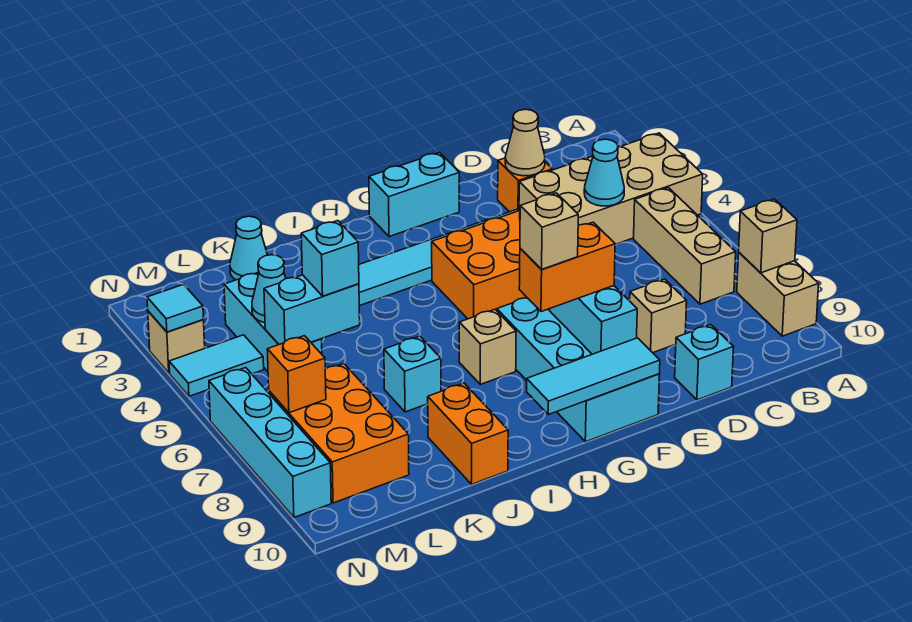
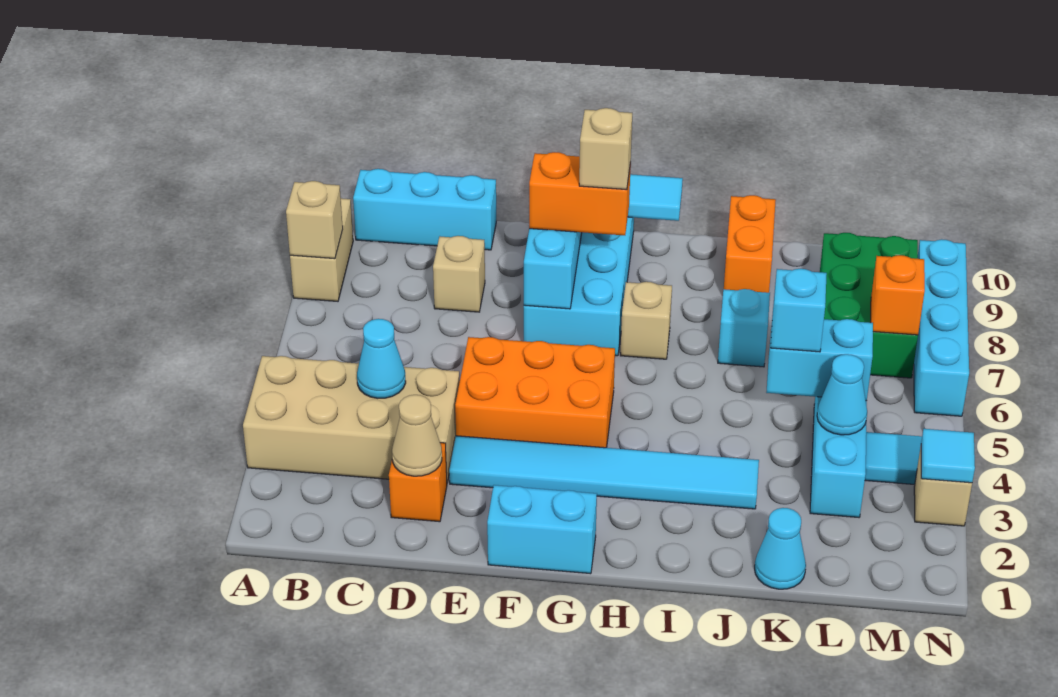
tan brick B5:B7 level 1 -> none
cyan brick D10 level 1 -> cyan brick B10:D10 level 1
orange brick L7:M9 level 1 -> green brick L7:M9 level 1

